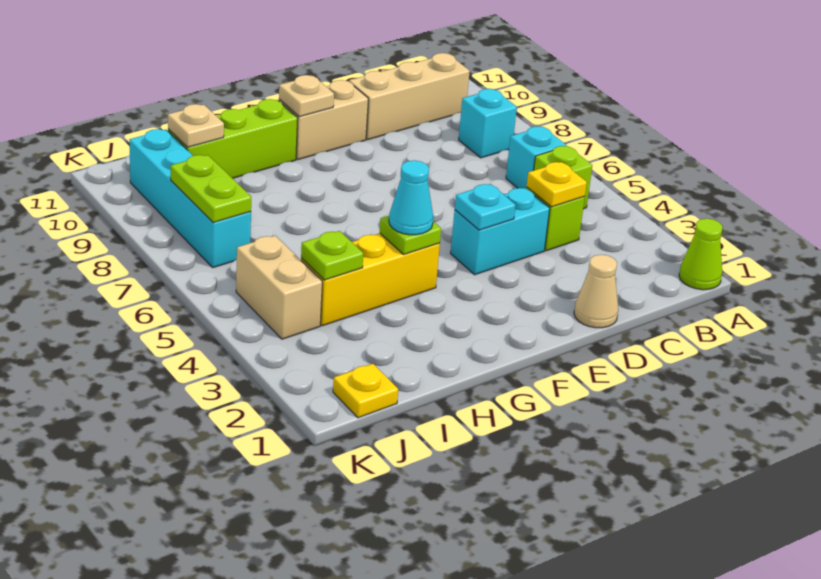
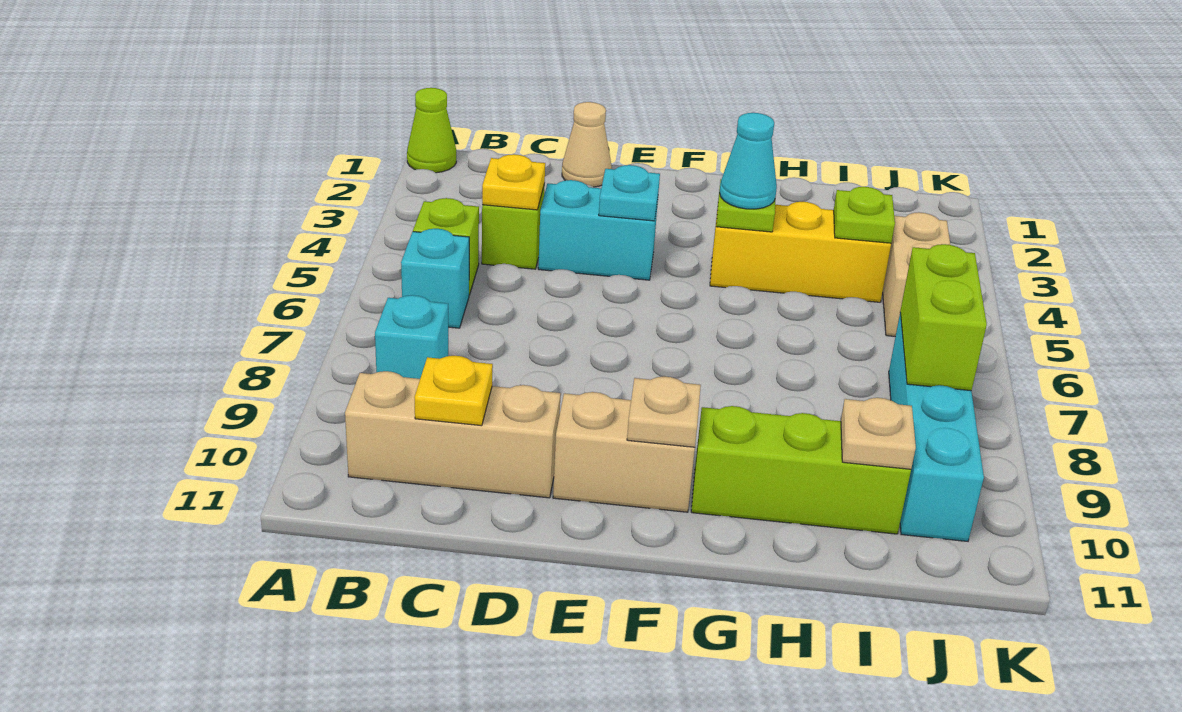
yellow plate J1 level 1 -> yellow plate C10 level 2
lime plate J7:J8 level 2 -> lime brick J7:J8 level 2

